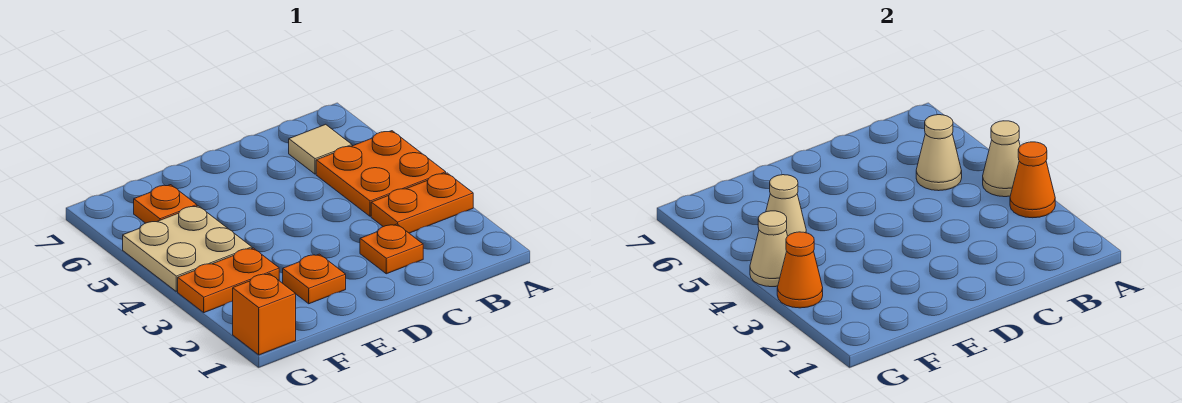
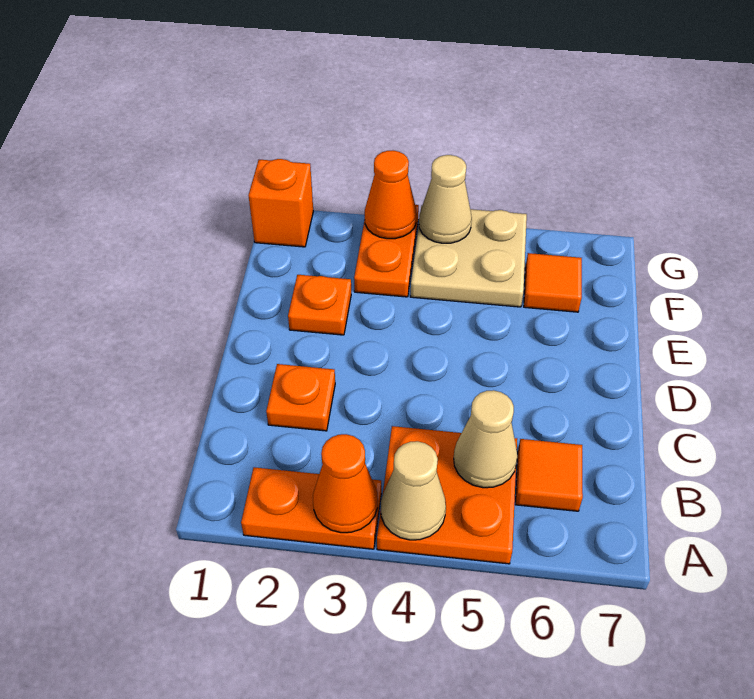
orange plate A3:B3 level 1 -> orange plate A2:A3 level 1
tan tile B6 level 1 -> orange tile B6 level 1
tan cone F5 level 2 -> none
orange plate F6 level 1 -> orange tile F6 level 1

